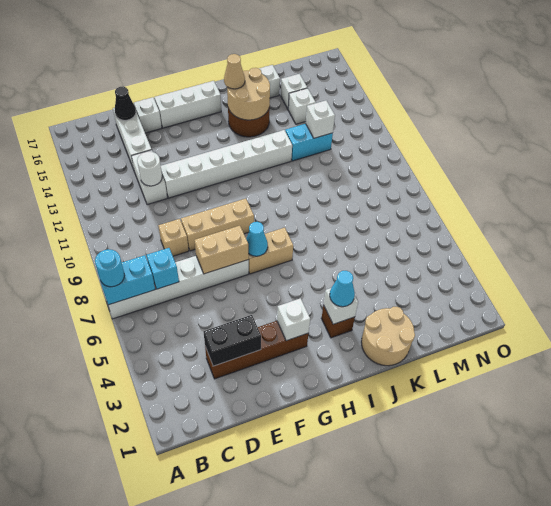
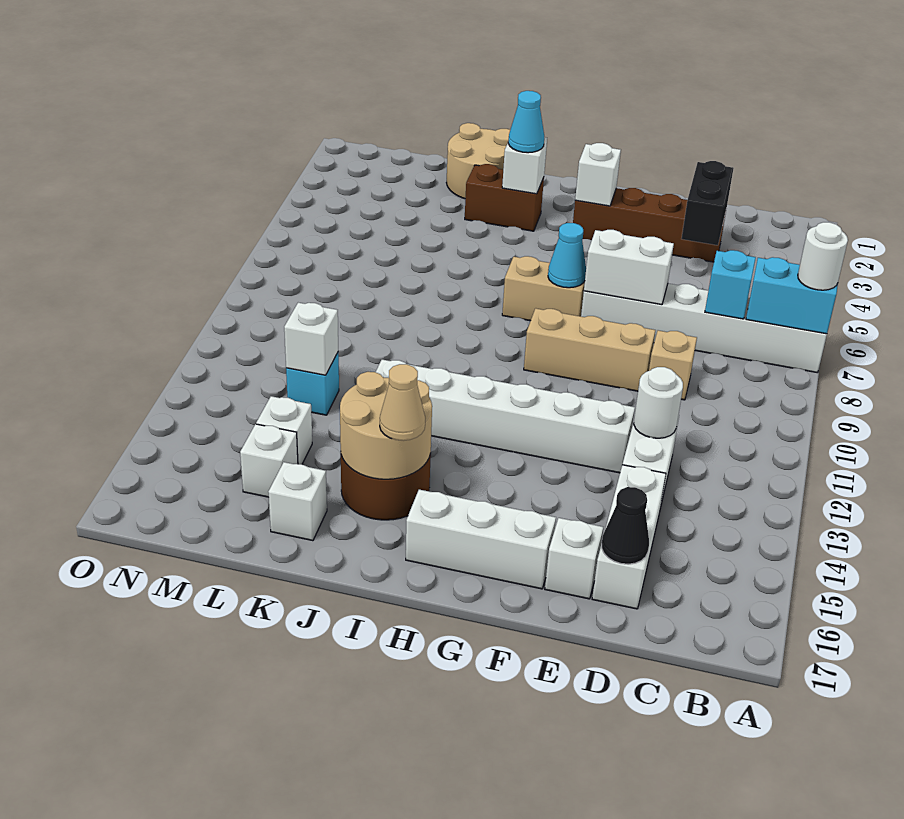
cyan round brick A7 level 3 -> white round brick A7 level 3
black brick D3:E3 level 2 -> black brick D3:D4 level 2
tan brick E7:F7 level 2 -> white brick E7:F7 level 2
brown brick I3 level 1 -> brown brick I3:J3 level 1
cyan brick K12:L12 level 1 -> cyan brick L12 level 1

